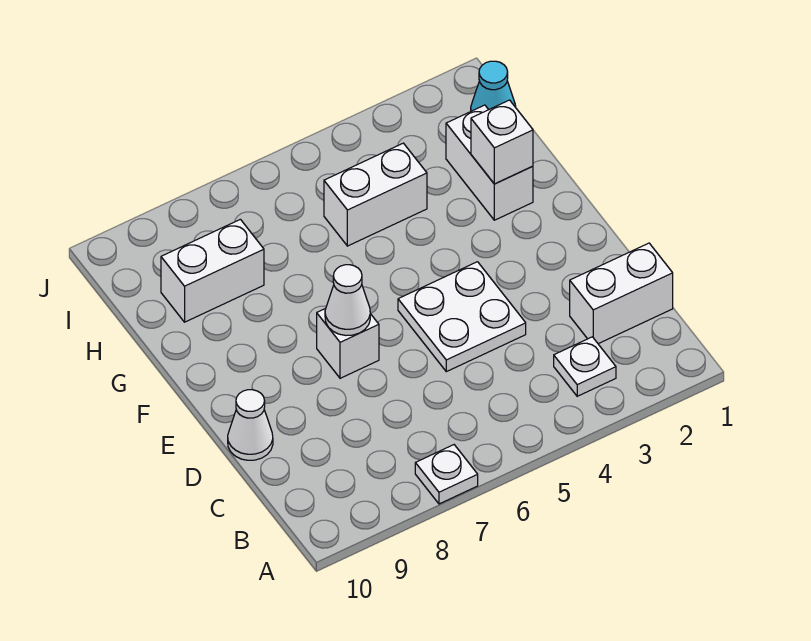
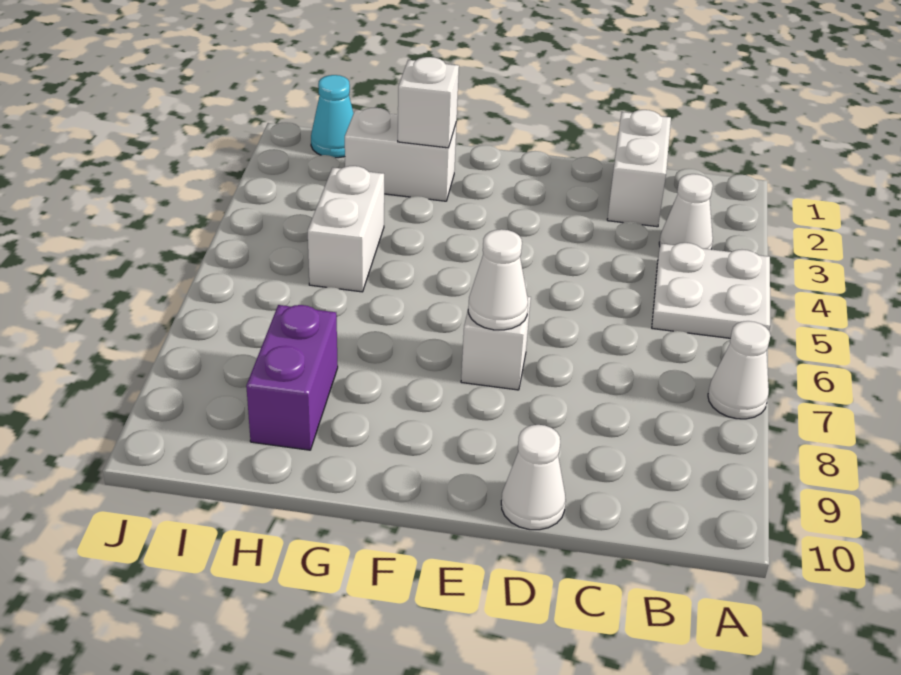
white plate A7 level 1 -> white cone A7 level 1
white plate B3 level 1 -> white cone B3 level 1
white plate D4:E5 level 1 -> white plate A4:B5 level 1
white brick H8:H9 level 1 -> purple brick H8:H9 level 1

